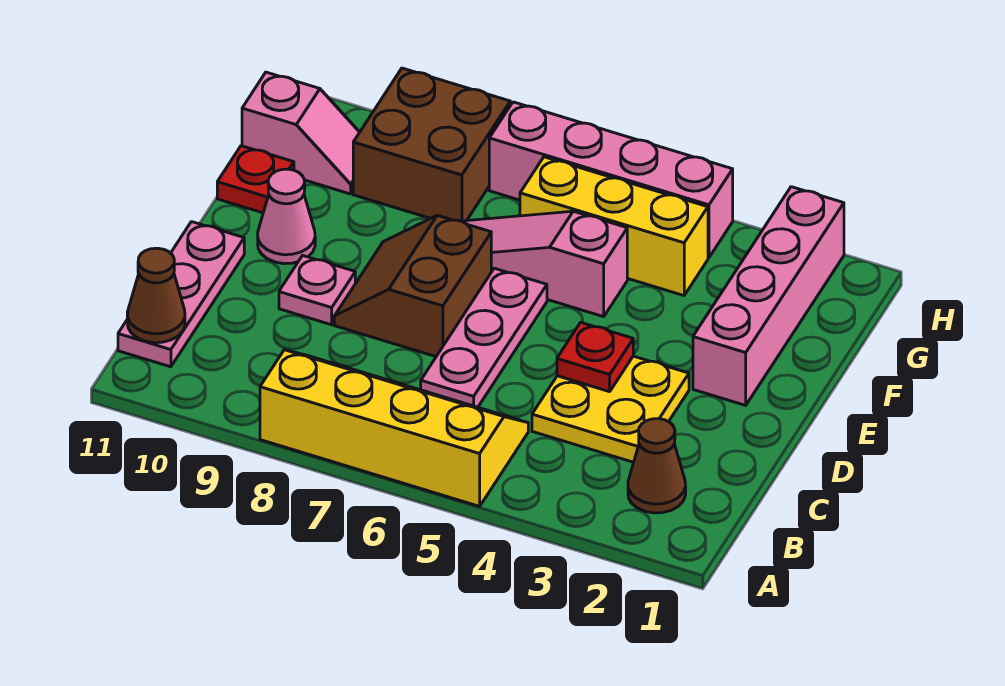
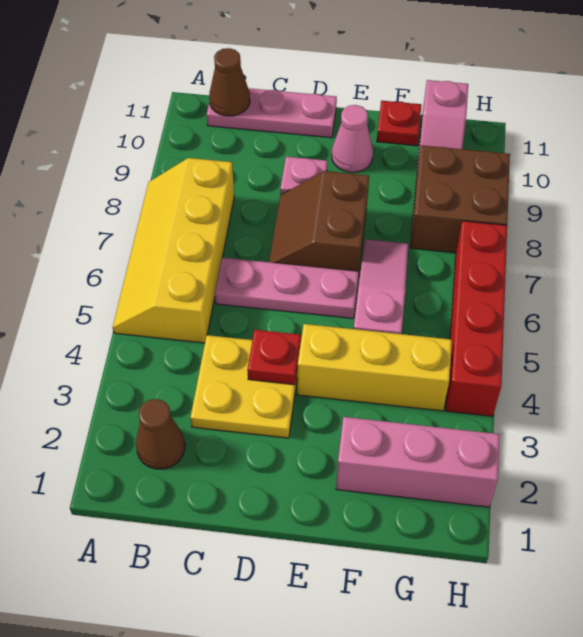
yellow slope A5:B8 level 1 top A -> yellow slope A5:B8 level 1 top B
brown slope D7:E8 level 1 top 7 -> brown slope D7:E8 level 1 top E
pink brick E2:H2 level 1 -> pink brick F2:H2 level 1
yellow brick G4:G6 level 1 -> yellow brick E4:G4 level 1
pink brick H4:H7 level 1 -> red brick H4:H7 level 1

